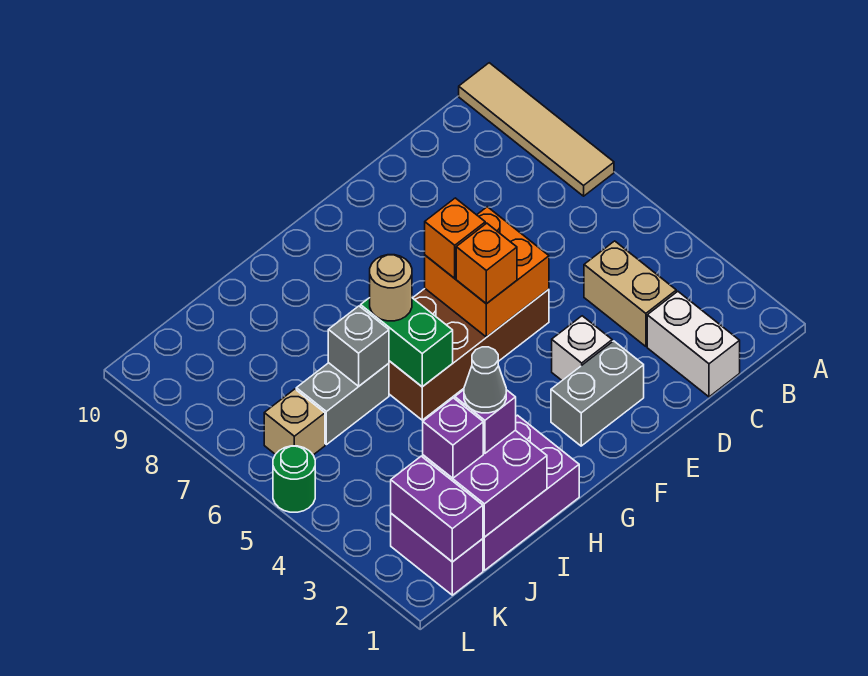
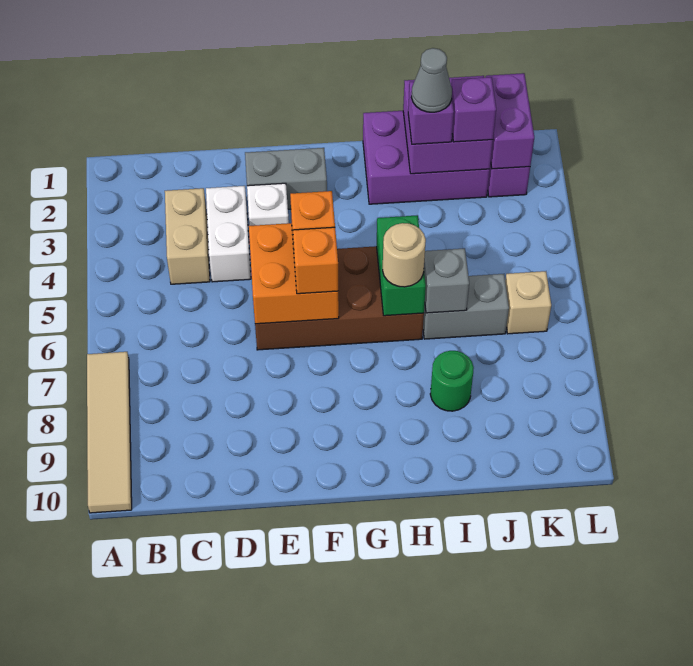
white brick C1:C2 level 1 -> white brick D3:D4 level 1
green round brick L5 level 1 -> green round brick I8 level 1

